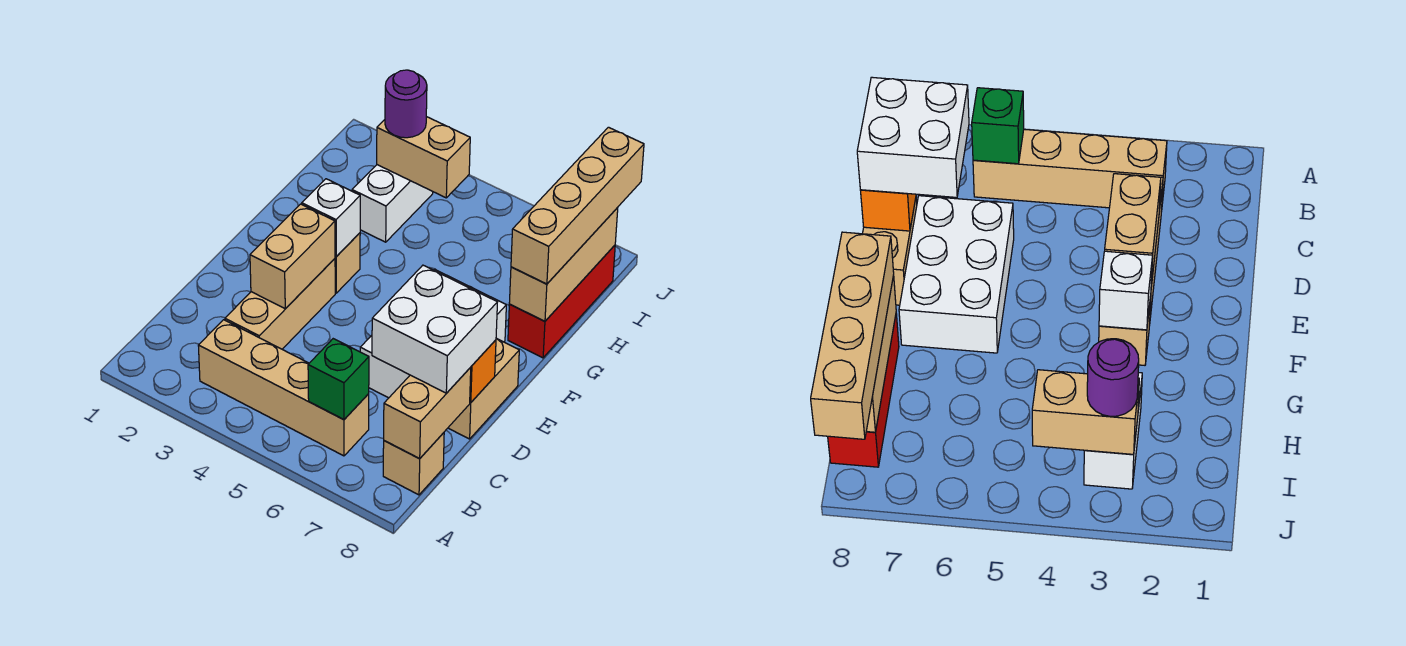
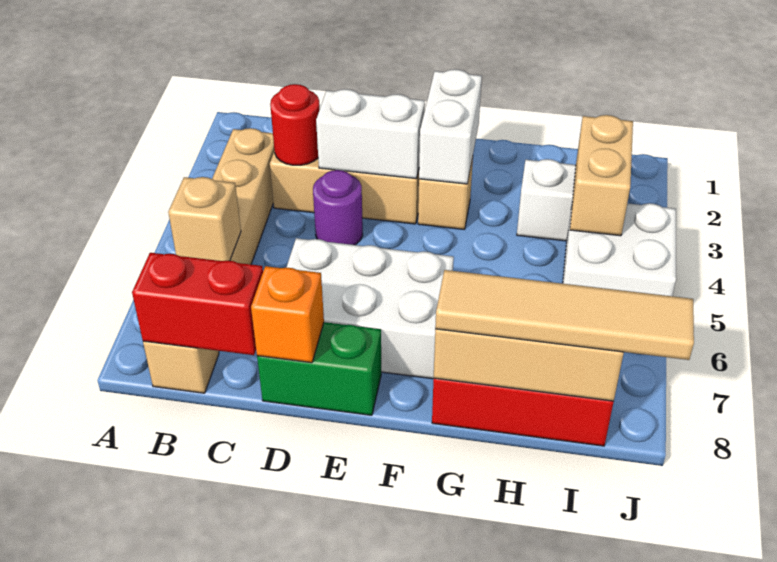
green brick B6 level 2 -> tan brick B6 level 2
tan brick B8:C8 level 2 -> red brick B8:C8 level 2
none -> red round brick C3 level 2
white brick C7:D8 level 3 -> white brick I4:J5 level 1
tan brick D3:E3 level 2 -> white brick D3:E3 level 2
tan brick D8:E8 level 1 -> green brick D8:E8 level 1
white brick F3 level 2 -> white brick F2:F3 level 2
tan brick G8:J8 level 3 -> tan tile G8:J8 level 3
purple round brick I3 level 3 -> purple round brick D4 level 1

